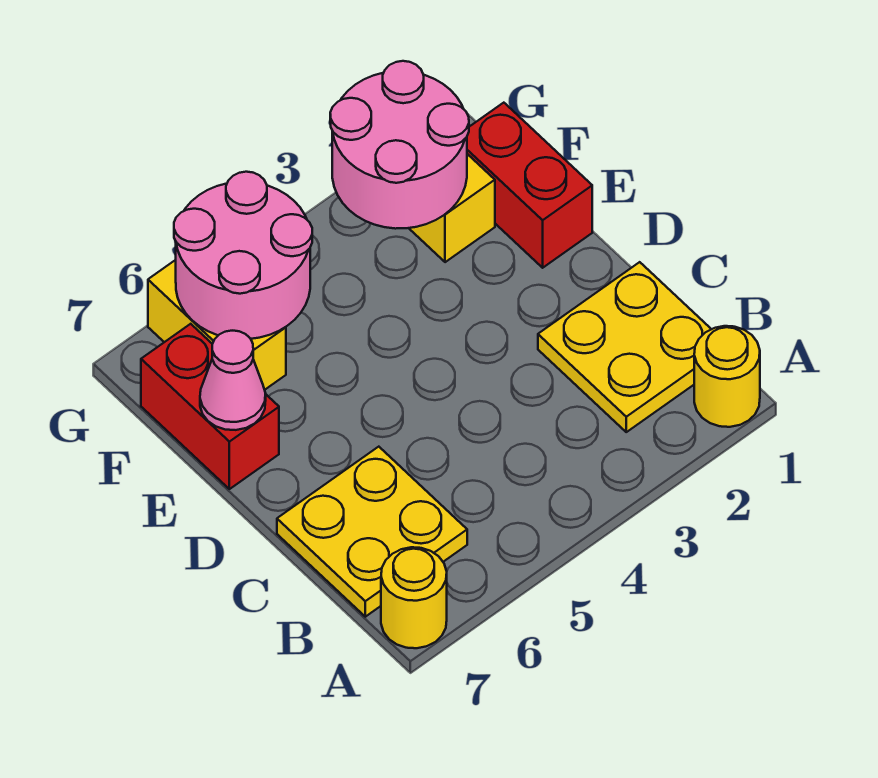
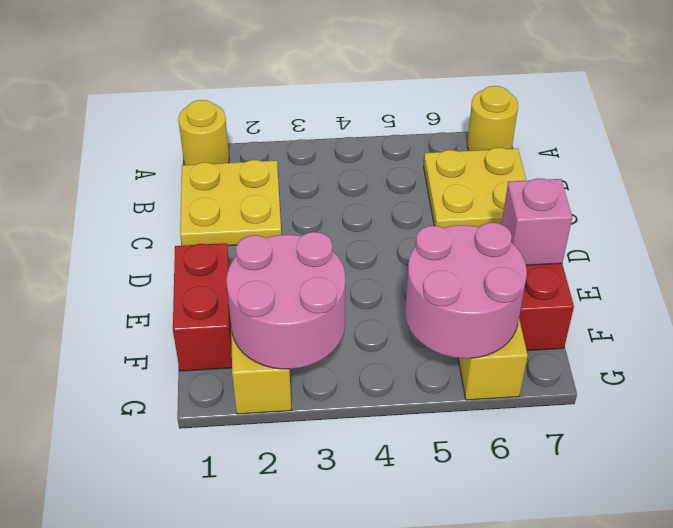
pink cone E7 level 2 -> pink brick E7 level 2

